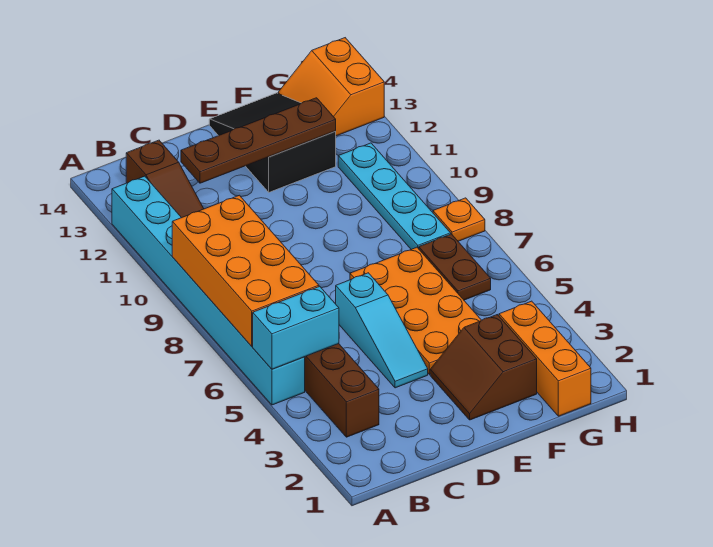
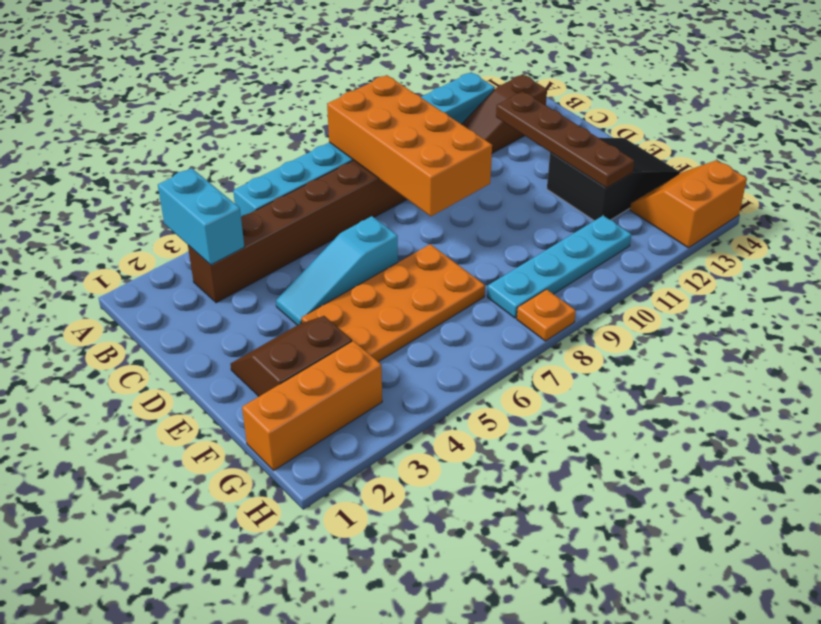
cyan brick A5:B5 level 2 -> cyan brick A3:B3 level 2
orange brick A6:B9 level 2 -> orange brick A8:D9 level 2
brown plate G6:G7 level 1 -> none

